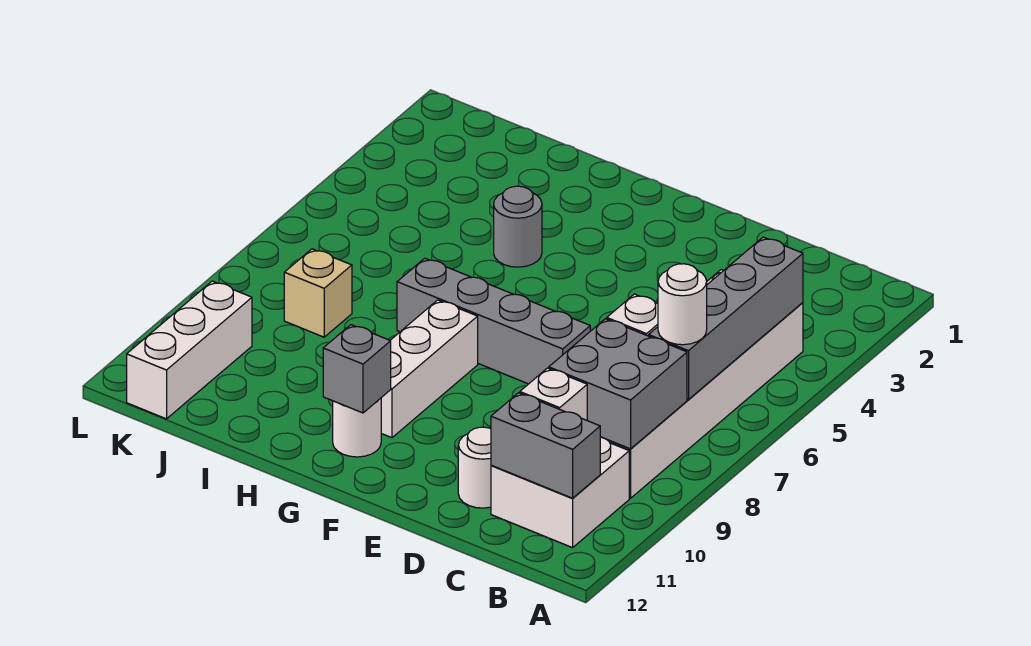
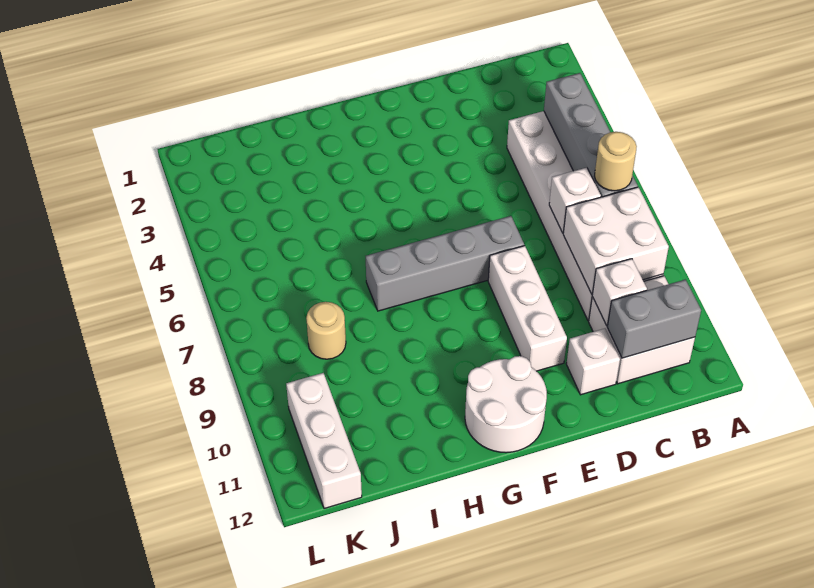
white round brick B7 level 3 -> tan round brick B7 level 3
grey brick B8:C9 level 2 -> white brick B8:C9 level 2
white round brick D11 level 1 -> white brick D11 level 1
white brick G8:G10 level 1 -> white brick E8:E10 level 1
white round brick G11 level 1 -> white round brick F11:G12 level 1
grey brick G11 level 2 -> none
grey round brick H4 level 1 -> none
tan brick J8 level 1 -> tan round brick J8 level 1

